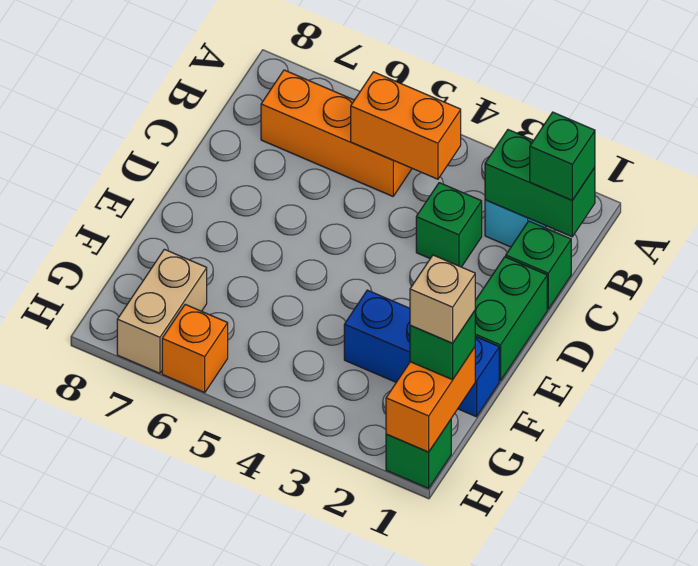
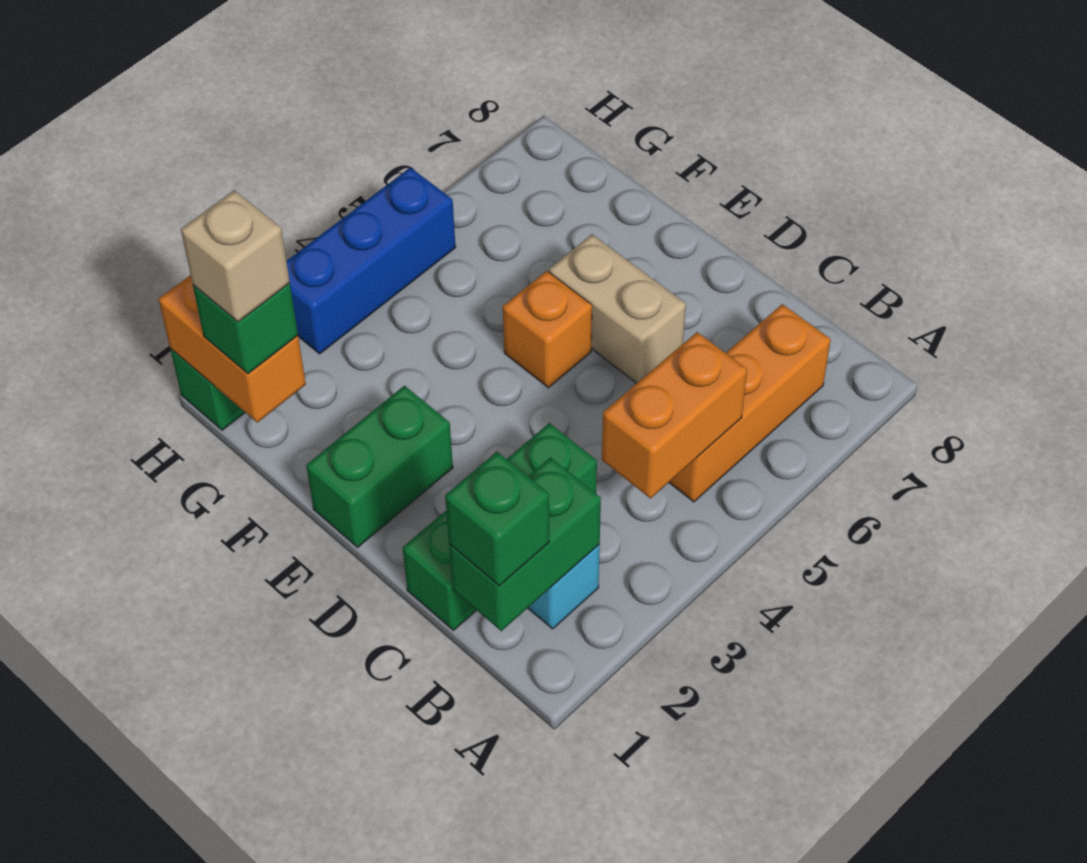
green brick D1:E1 level 1 -> green brick E1:E2 level 1
blue brick F1:F3 level 1 -> blue brick H3:H5 level 1
tan brick G7:H7 level 1 -> tan brick D6:E6 level 1
orange brick H6 level 1 -> orange brick E5 level 1

